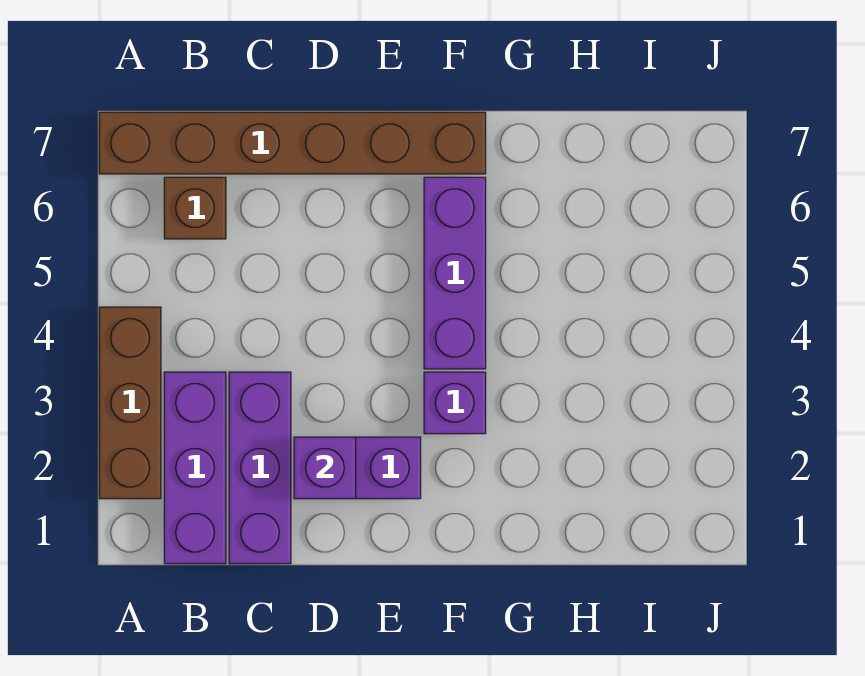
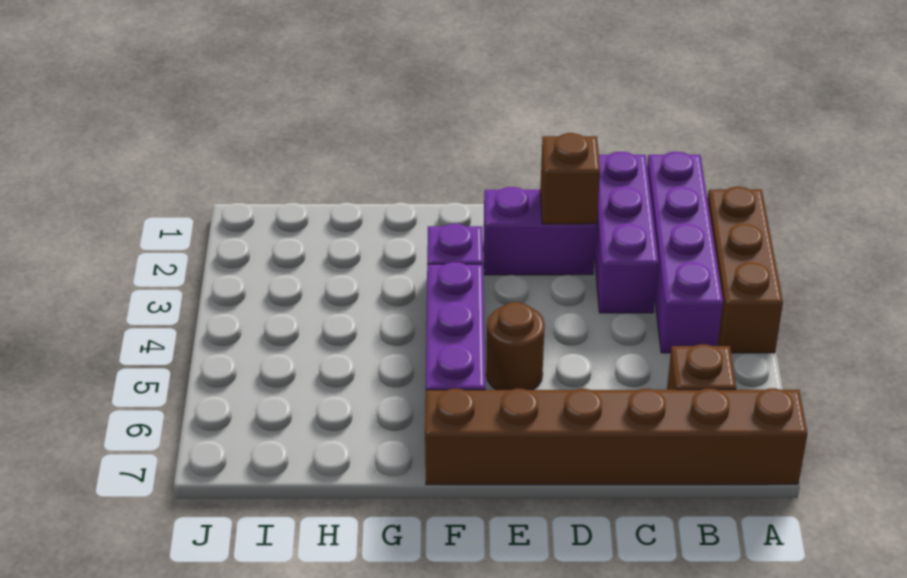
purple brick B1:B3 level 1 -> purple brick B1:B4 level 1
purple brick D2 level 2 -> brown brick D2 level 2
none -> brown round brick E5 level 1

